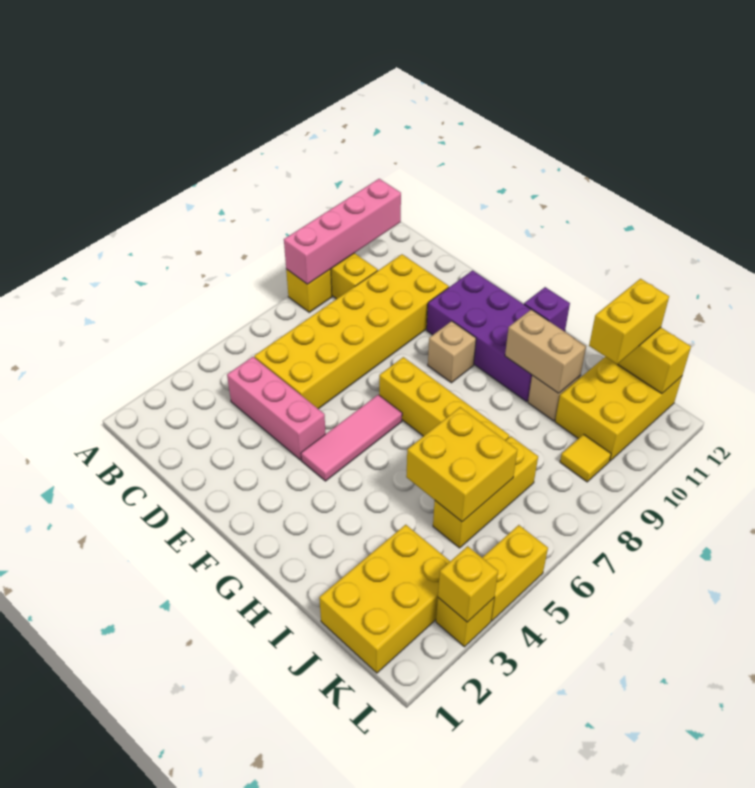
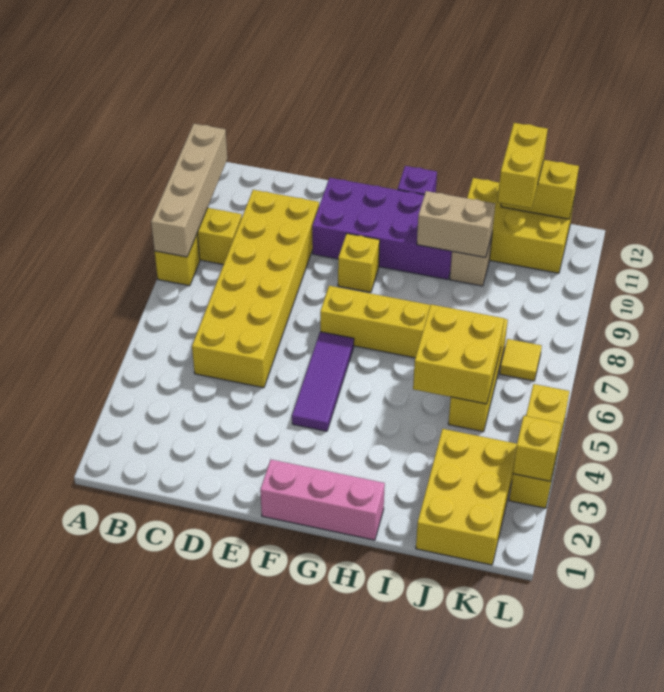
pink brick A8:A11 level 2 -> tan brick A8:A11 level 2
pink brick C4:E4 level 1 -> pink brick F1:H1 level 1
pink tile F4:F6 level 1 -> purple tile F4:F6 level 1
tan brick F9 level 1 -> yellow brick F9 level 1
yellow brick J10:K12 level 1 -> yellow brick I11:K12 level 1
yellow tile K9 level 1 -> yellow tile K7 level 1

